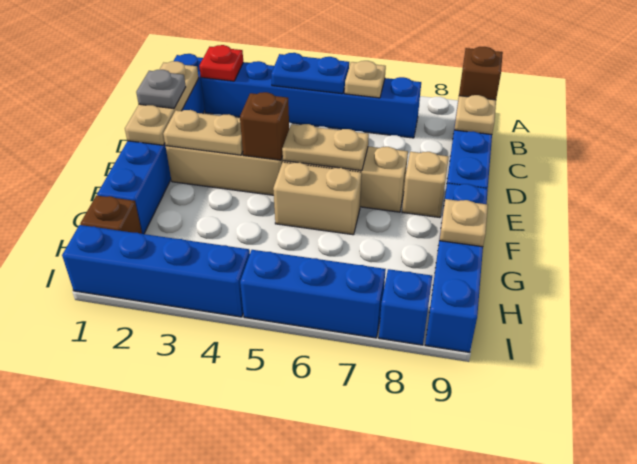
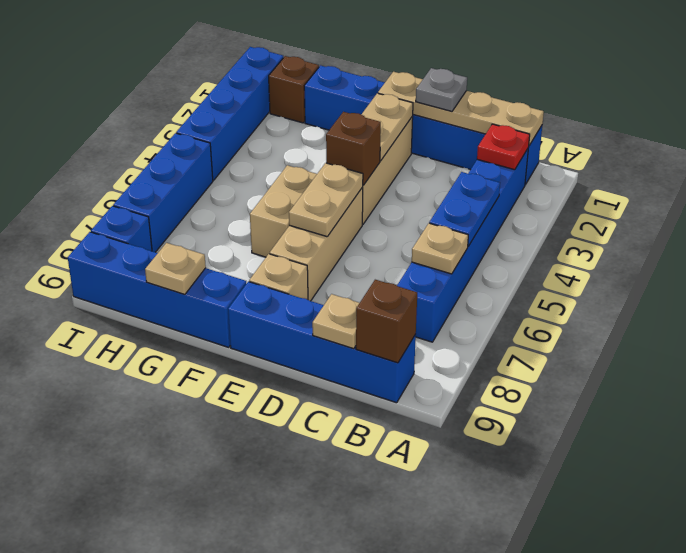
tan plate C1:E1 level 2 -> tan plate B1:E1 level 2

